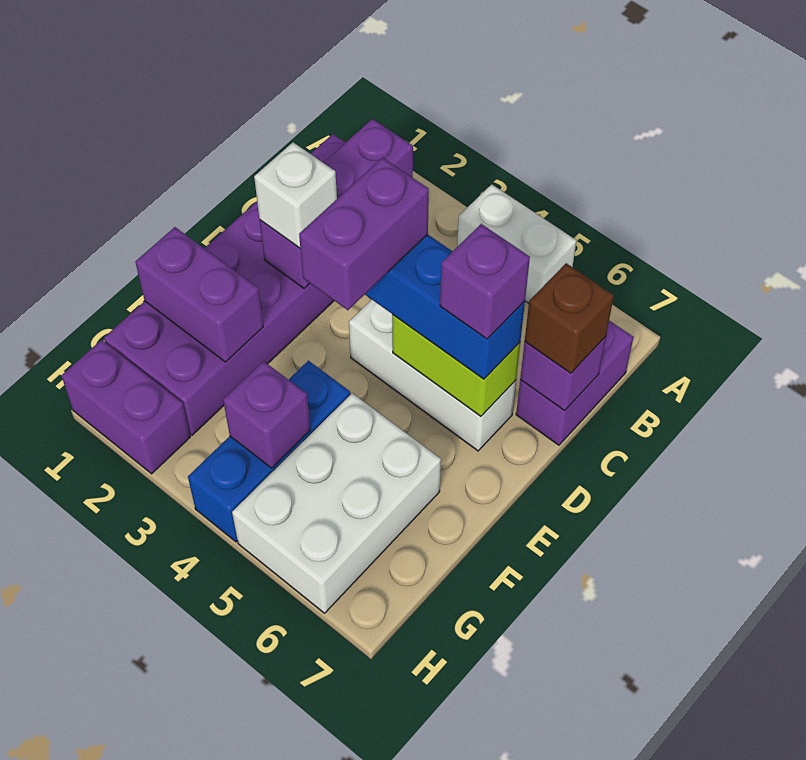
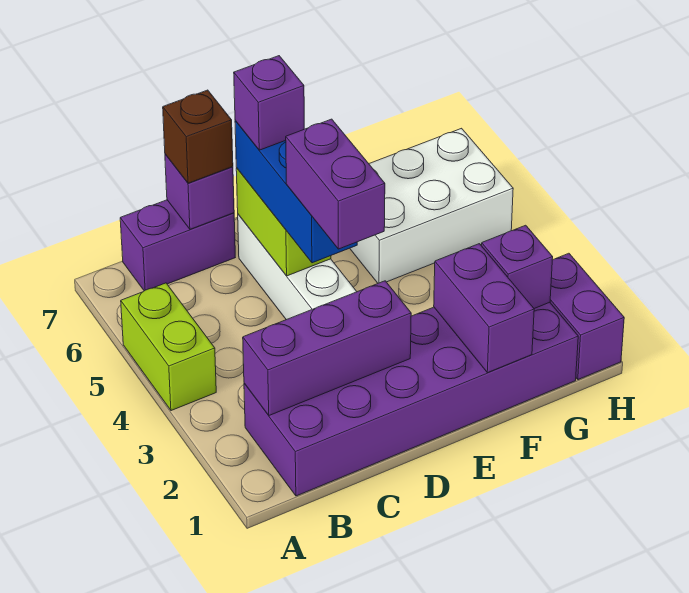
white brick A4:A5 level 1 -> lime brick A4:A5 level 1
white brick D2 level 3 -> none
purple brick D4:E4 level 4 -> purple brick D3:D4 level 4
blue brick F4:H4 level 1 -> none
purple brick G4 level 2 -> purple brick G2 level 2

